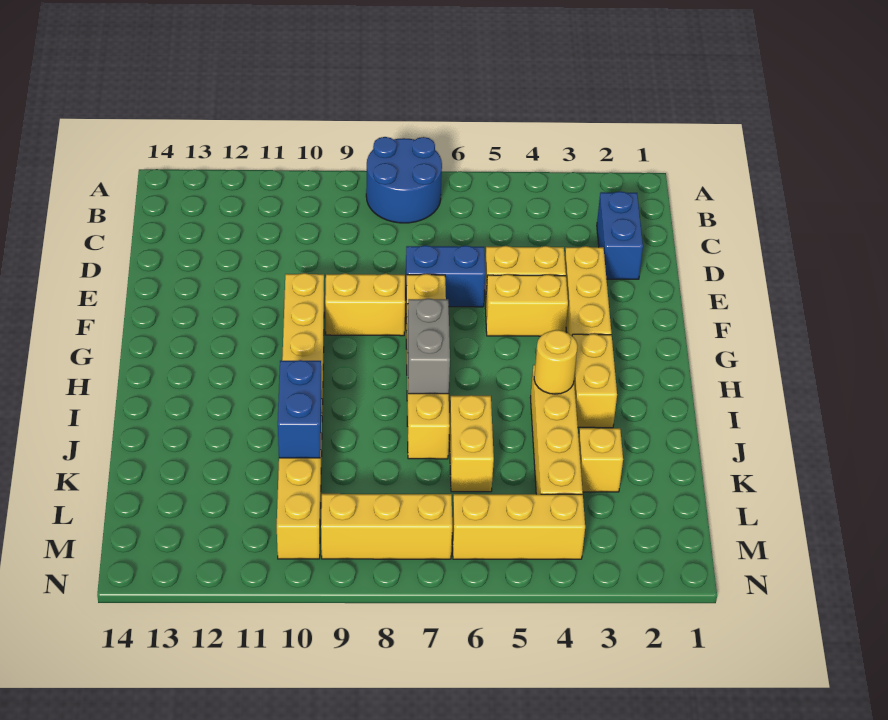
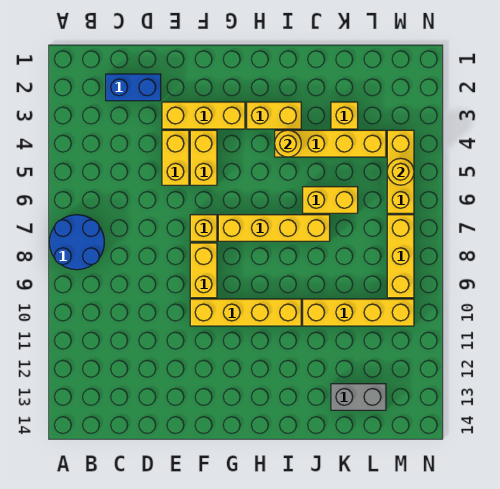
blue brick E6:E7 level 1 -> none
grey brick H7:I7 level 2 -> grey brick K13:L13 level 1
blue brick J10:K10 level 2 -> none
none -> yellow round brick M5 level 2

